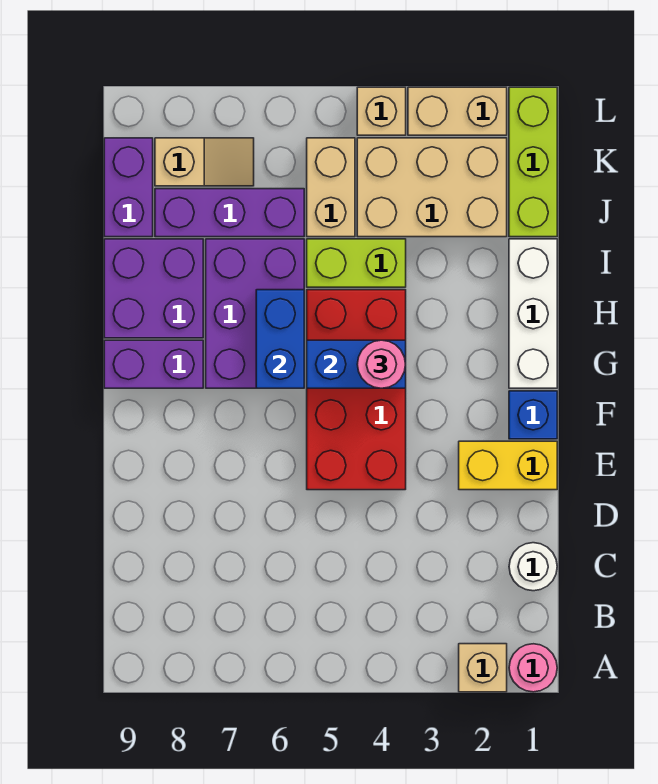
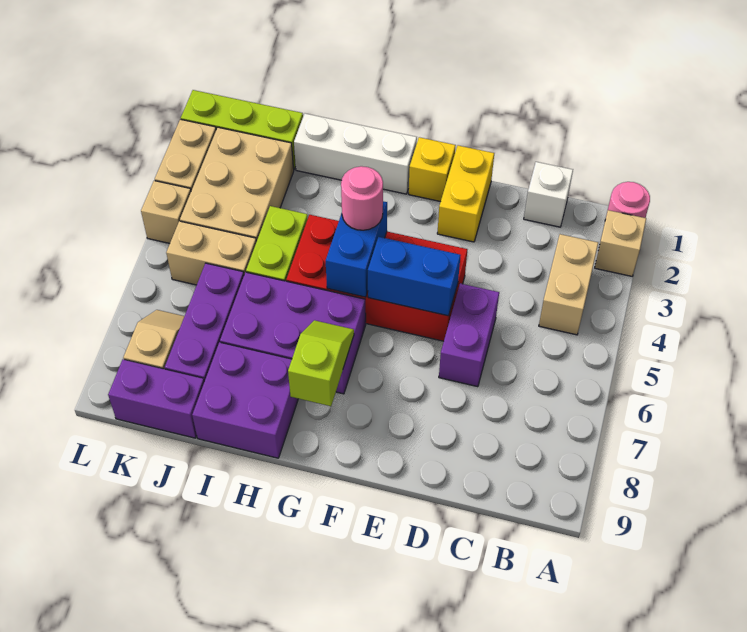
none -> tan brick B3:B4 level 1
white round brick C1 level 1 -> white brick C1 level 1
blue brick F1 level 1 -> yellow brick F1 level 1
blue brick G6:H6 level 2 -> blue brick E5:F5 level 2
none -> lime slope G7:G8 level 2 top 8
purple brick G8:G9 level 1 -> purple brick D5:D6 level 1

